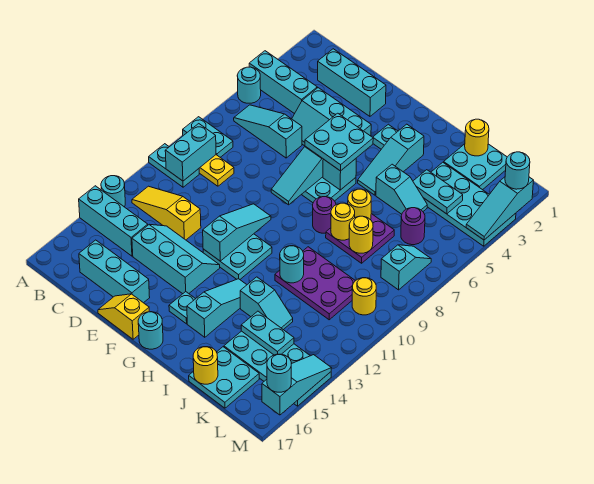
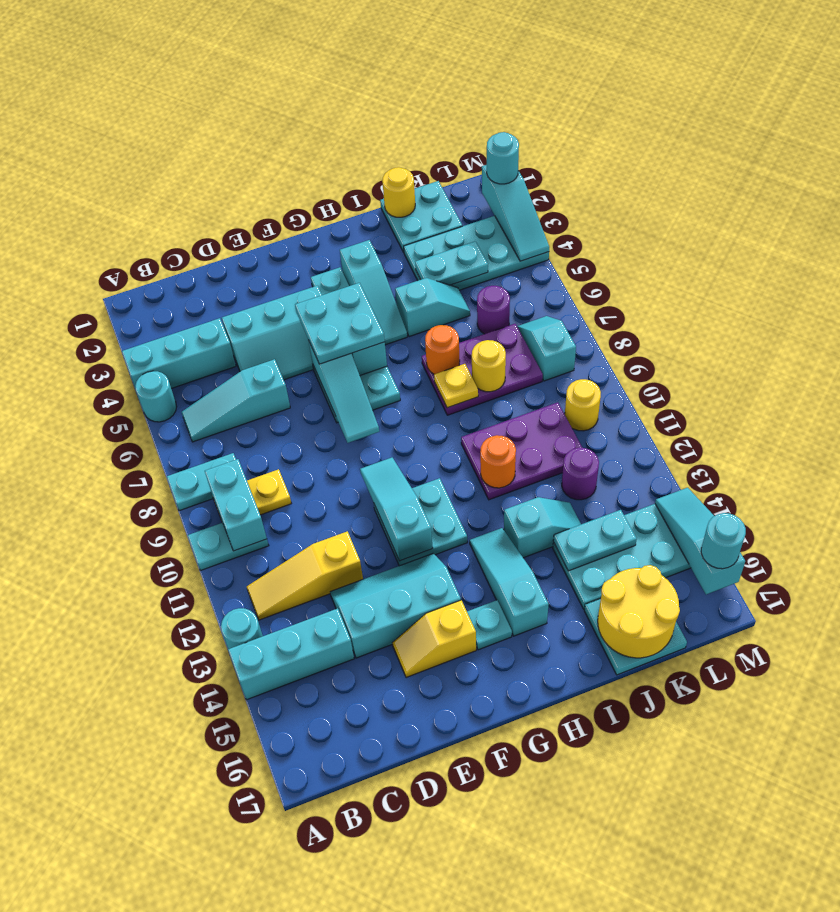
cyan brick C2:E2 level 1 -> none
cyan brick C16:E16 level 1 -> none
yellow slope E17:F17 level 1 top F -> yellow slope E15:F15 level 1 top F
cyan round brick G17 level 1 -> none
purple round brick H8 level 1 -> purple round brick K12 level 1
purple plate I7:J8 level 1 -> purple plate I7:K8 level 1
yellow round brick I7 level 2 -> orange round brick I7 level 2
yellow round brick I8 level 2 -> yellow plate I8 level 2
cyan round brick I11 level 2 -> orange round brick I11 level 2
yellow round brick J17 level 2 -> yellow round brick J16:K17 level 2

